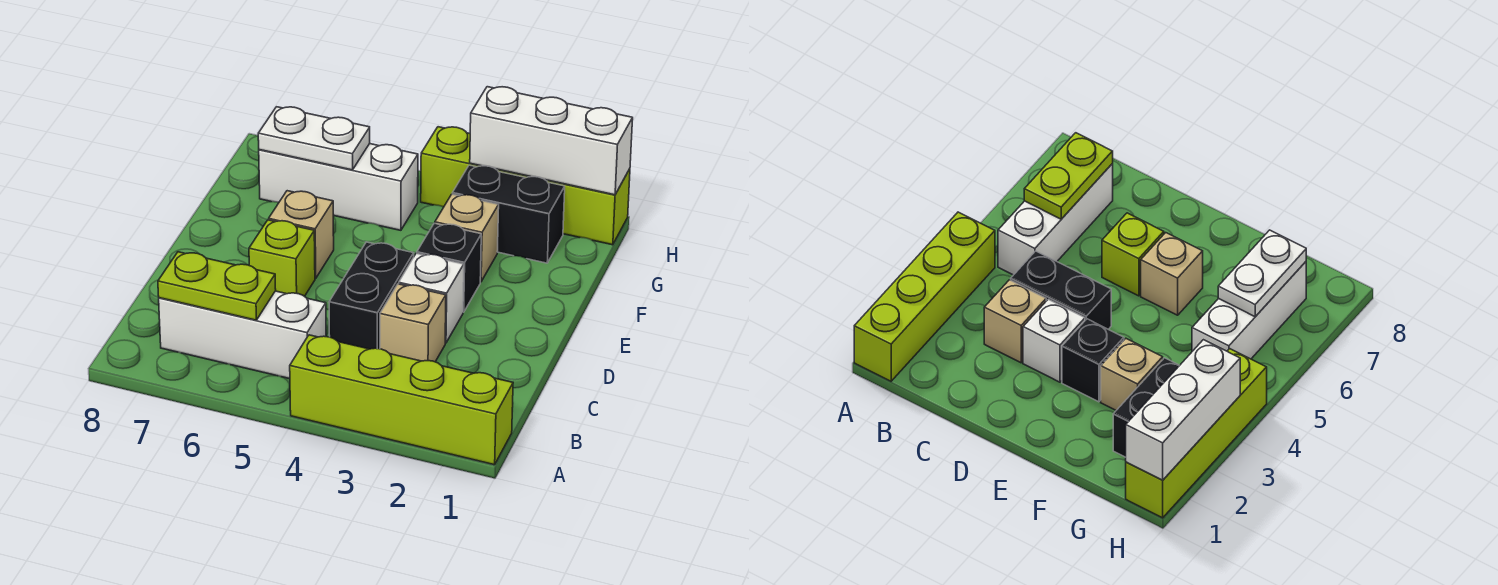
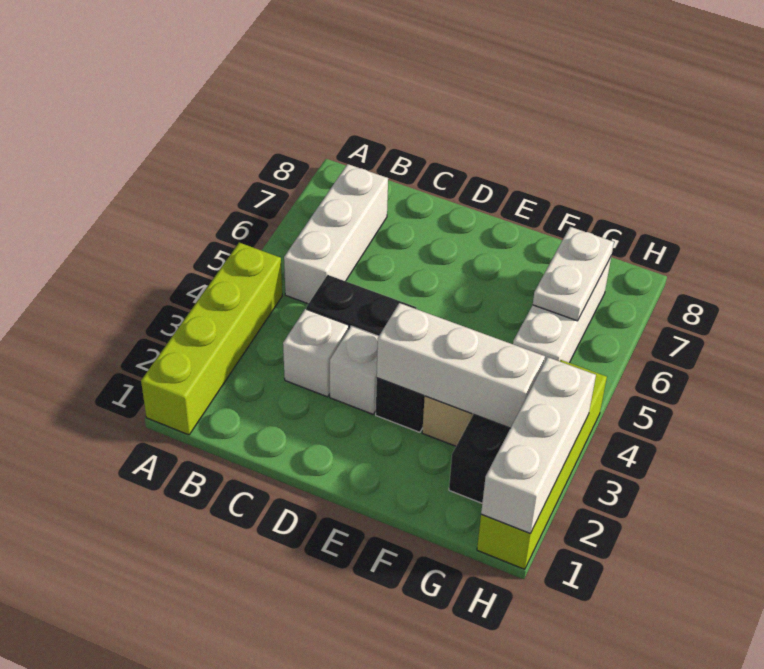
lime plate B6:B7 level 2 -> none
tan brick C3 level 1 -> white brick C3 level 1
lime brick D6 level 1 -> none
none -> white brick E3:G3 level 2
tan brick E6 level 1 -> none

